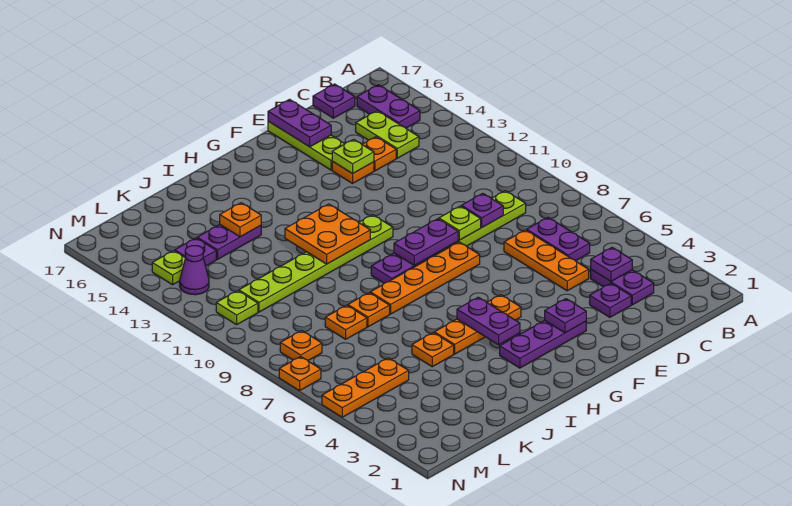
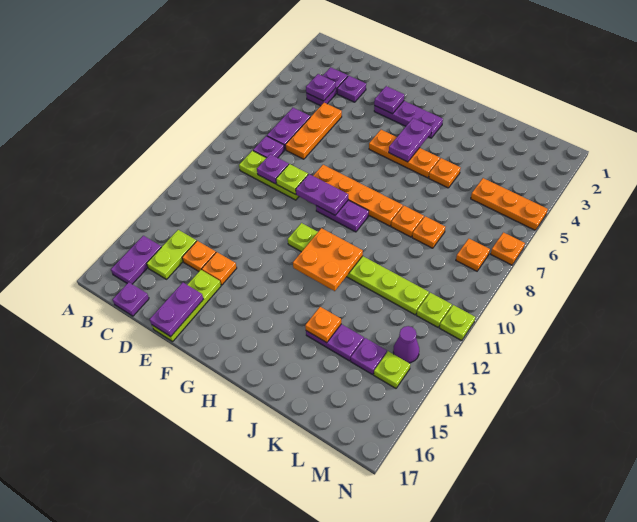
none -> purple plate C8 level 1
lime plate E14 level 2 -> lime plate N11 level 1

